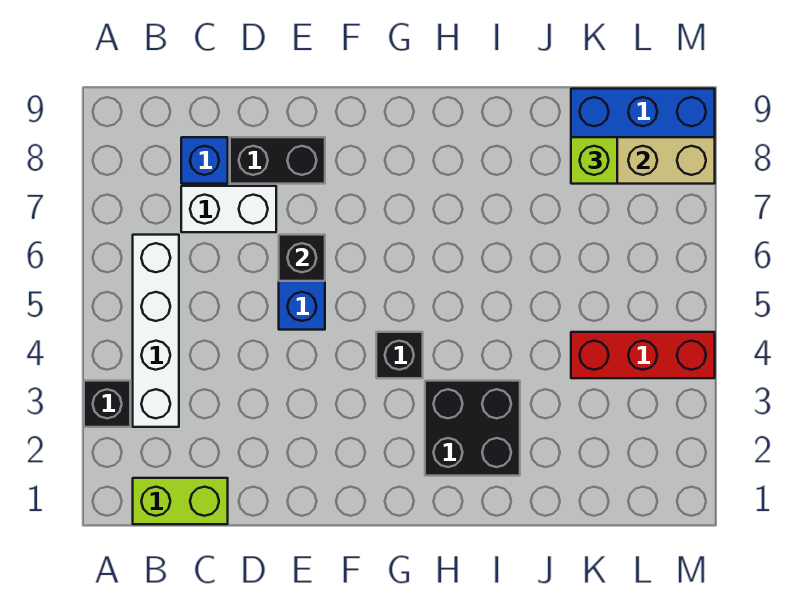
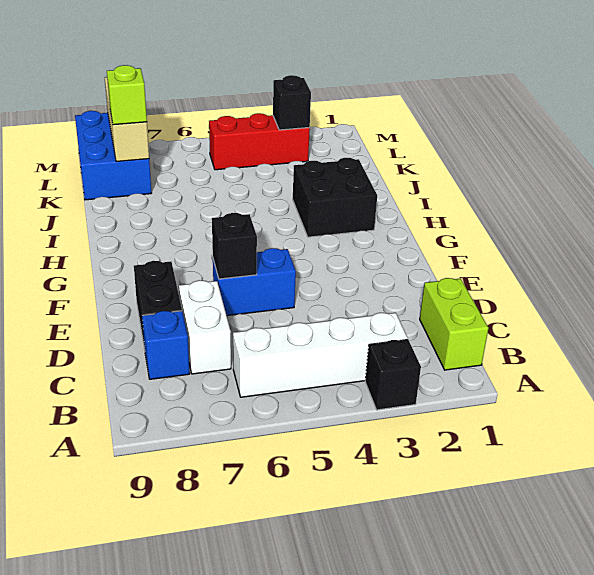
black brick G4 level 1 -> black brick L3 level 2
red brick K4:M4 level 1 -> red brick L3:L5 level 1

